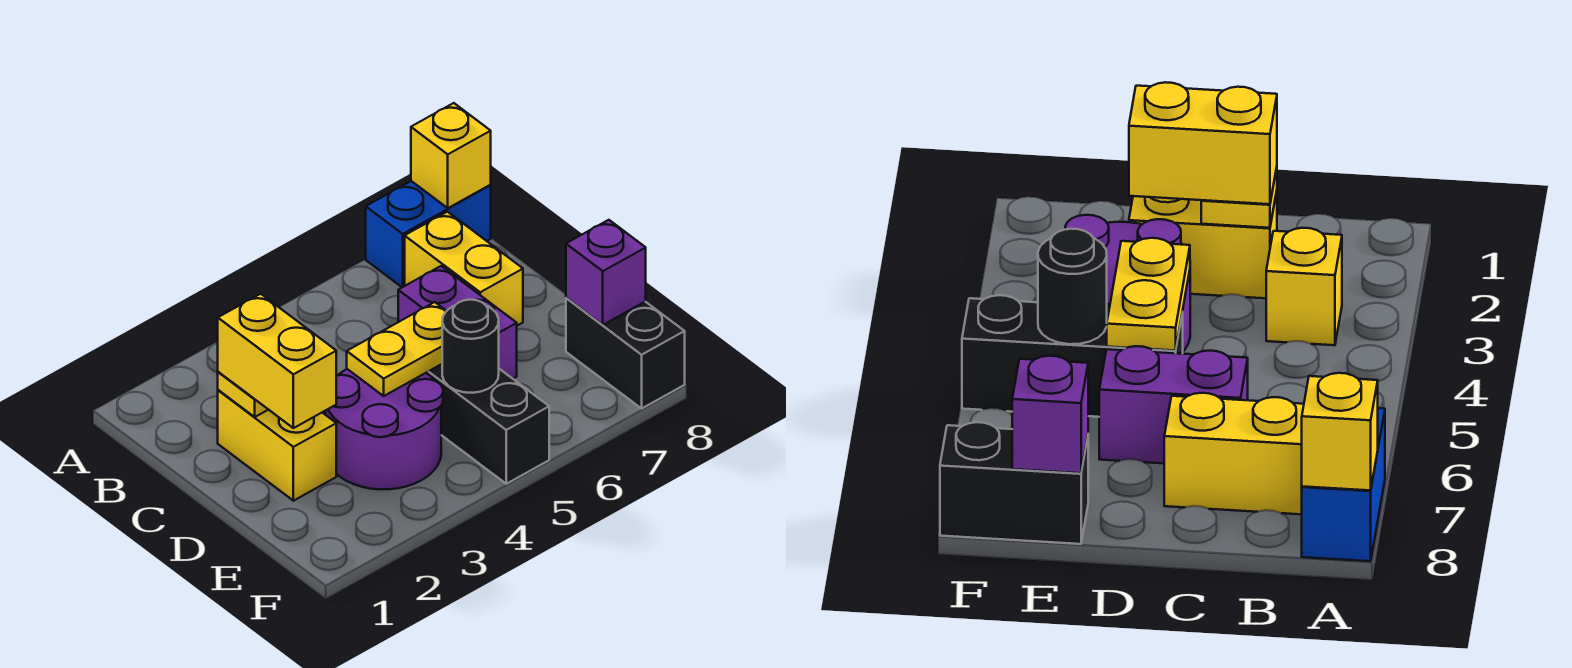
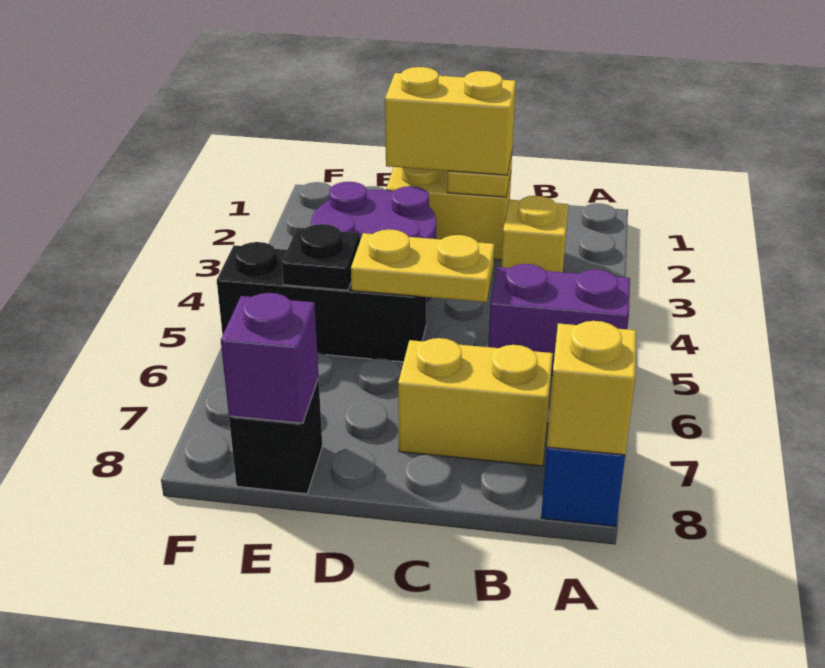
purple brick C6:D6 level 1 -> purple brick A5:B5 level 1
yellow plate D4:D5 level 2 -> yellow plate C5:D5 level 2
black round brick E5 level 2 -> black plate E5 level 2
black brick E8:F8 level 1 -> black brick E8 level 1

